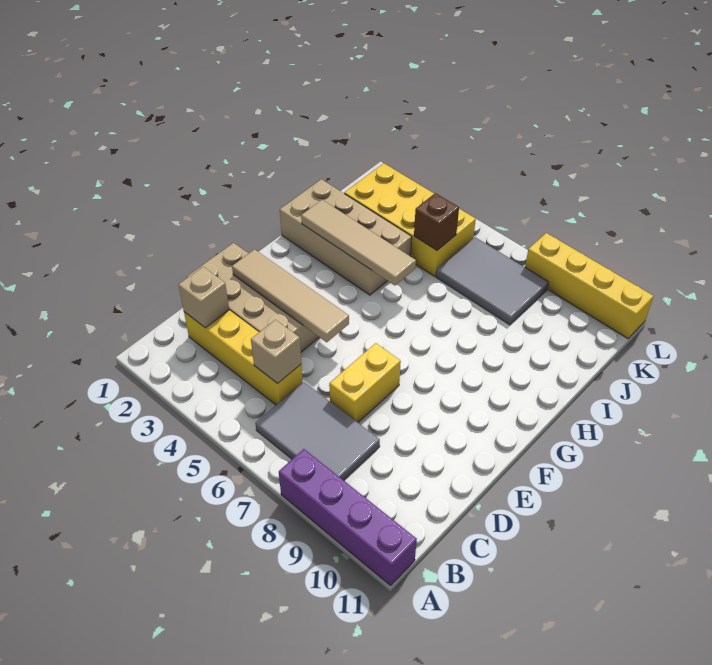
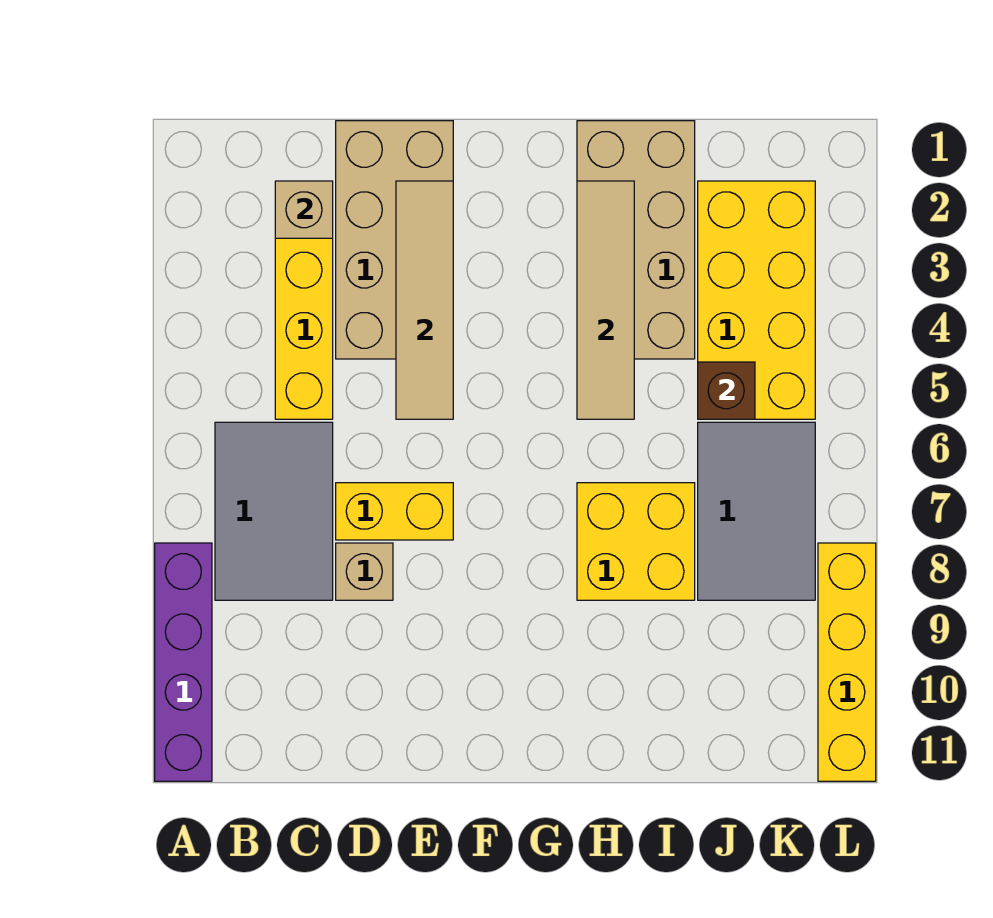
tan brick C5 level 2 -> tan brick D8 level 1
none -> yellow brick H7:I8 level 1

